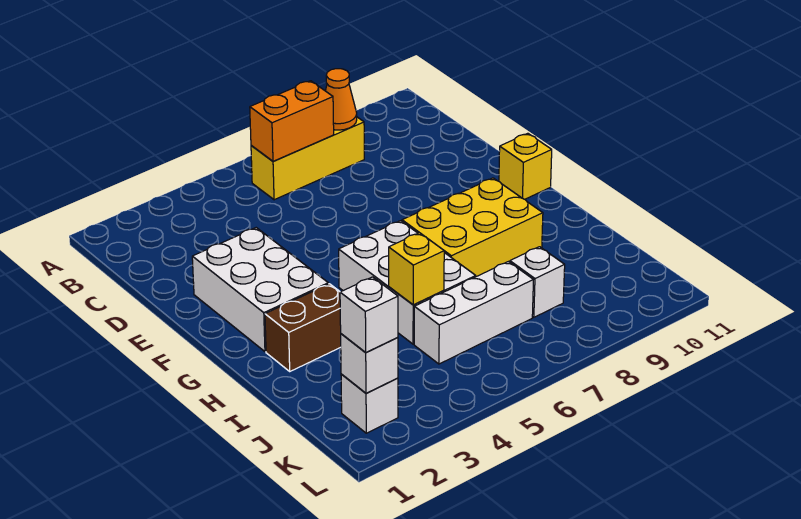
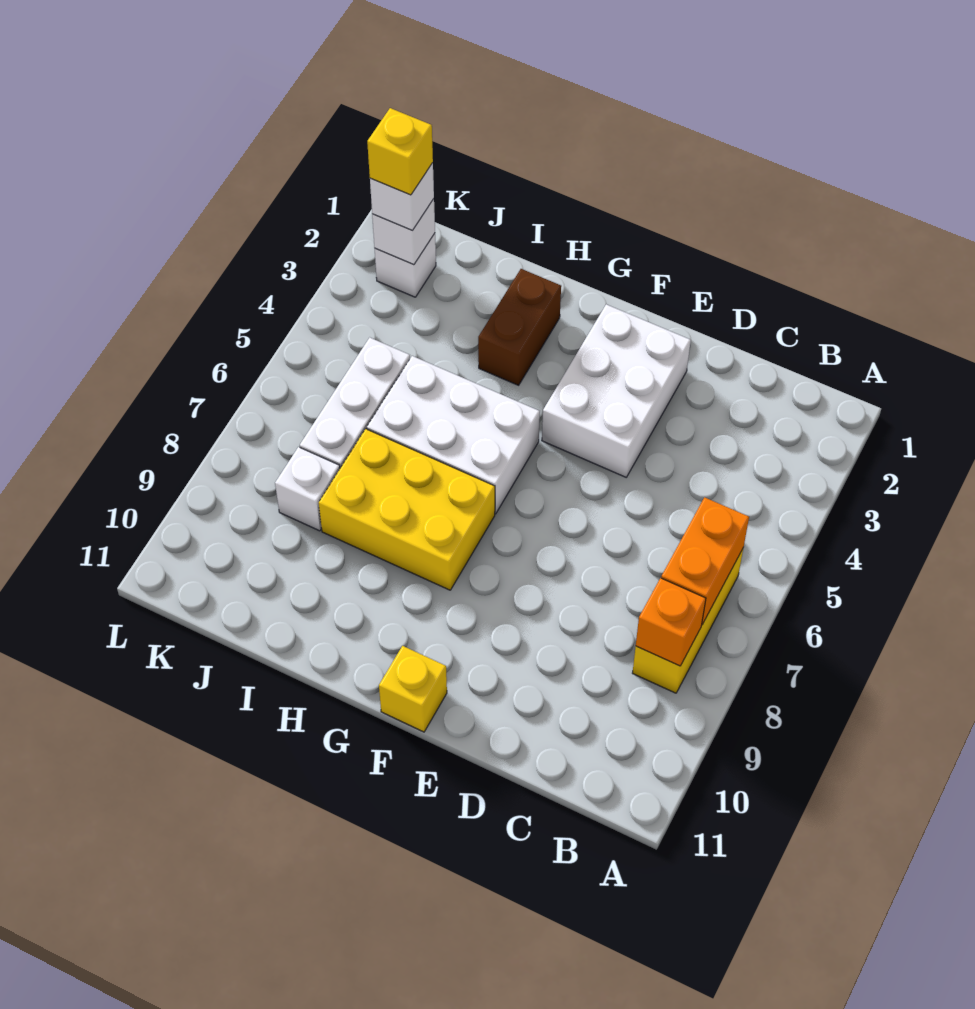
orange cone B8 level 2 -> orange brick B8 level 2
white brick E2:G3 level 1 -> white brick E2:F4 level 1
yellow brick G7:H9 level 1 -> yellow brick G7:I8 level 1
yellow brick I5 level 2 -> yellow brick K2 level 4

